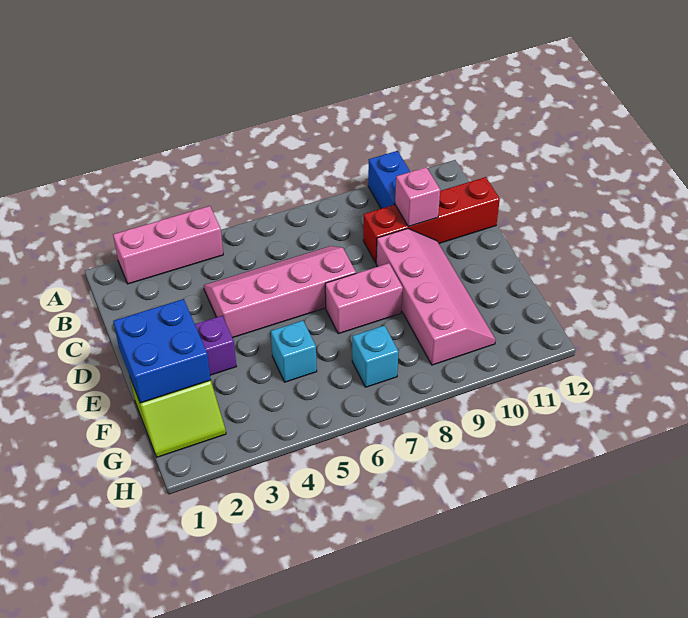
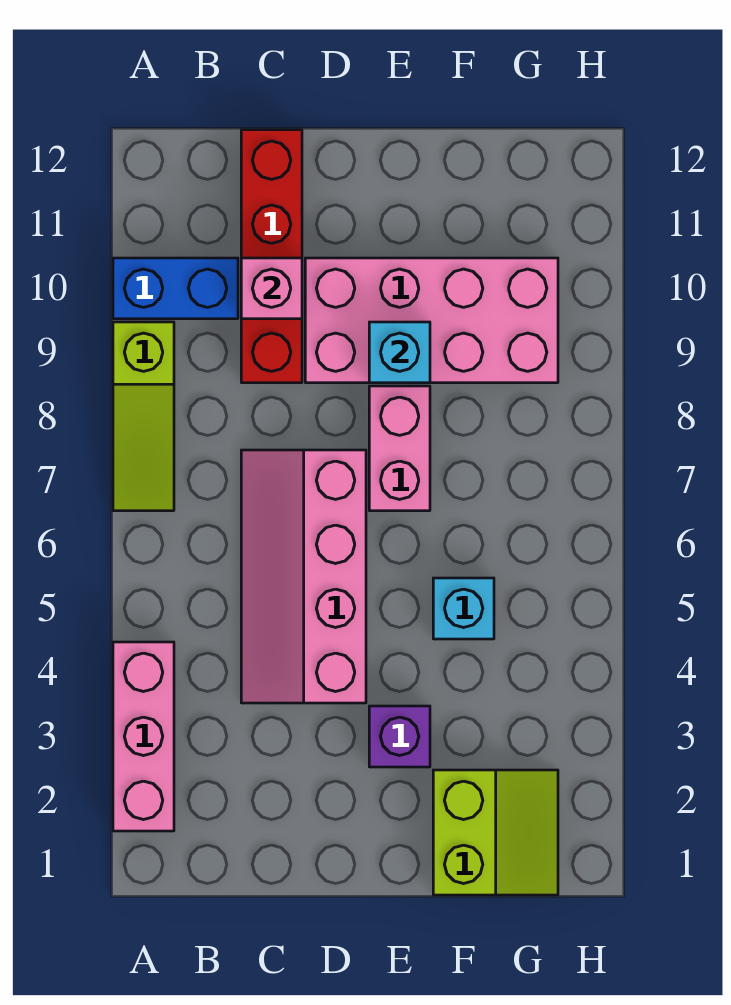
none -> lime slope A7:A9 level 1 top 9
pink slope D9:G10 level 1 top 9 -> pink brick D9:G10 level 1
blue brick E1:F2 level 2 -> none
cyan brick G7 level 1 -> cyan brick E9 level 2

